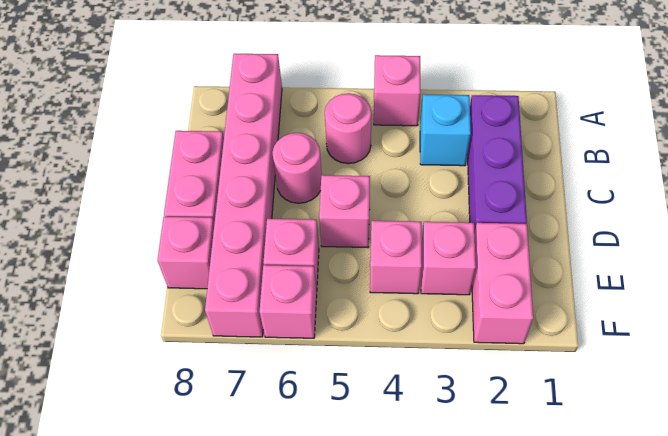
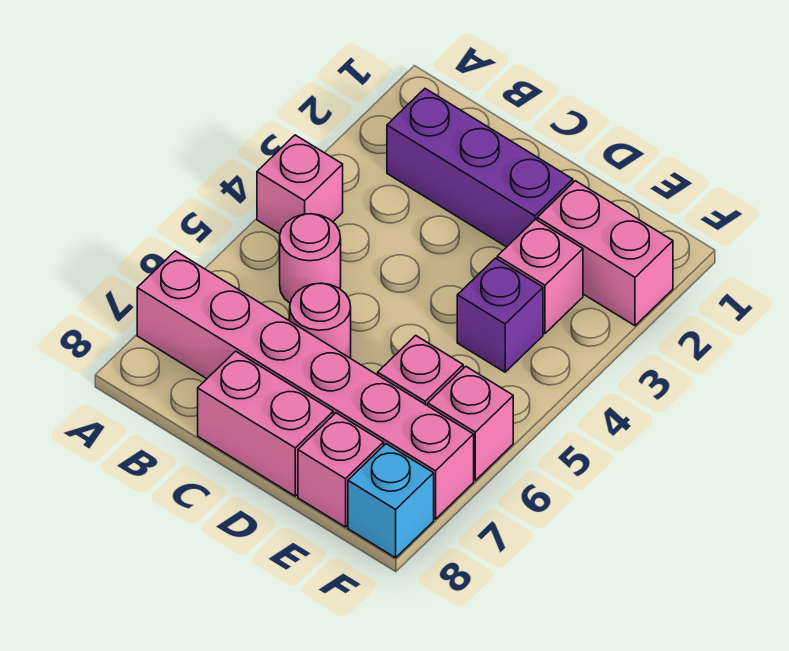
cyan brick B3 level 1 -> cyan brick F8 level 1
pink brick D5 level 1 -> none
pink brick E4 level 1 -> purple brick E4 level 1

